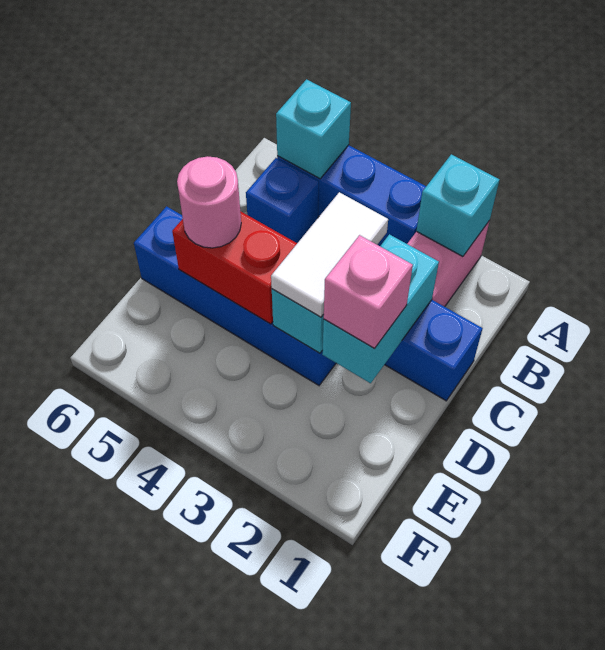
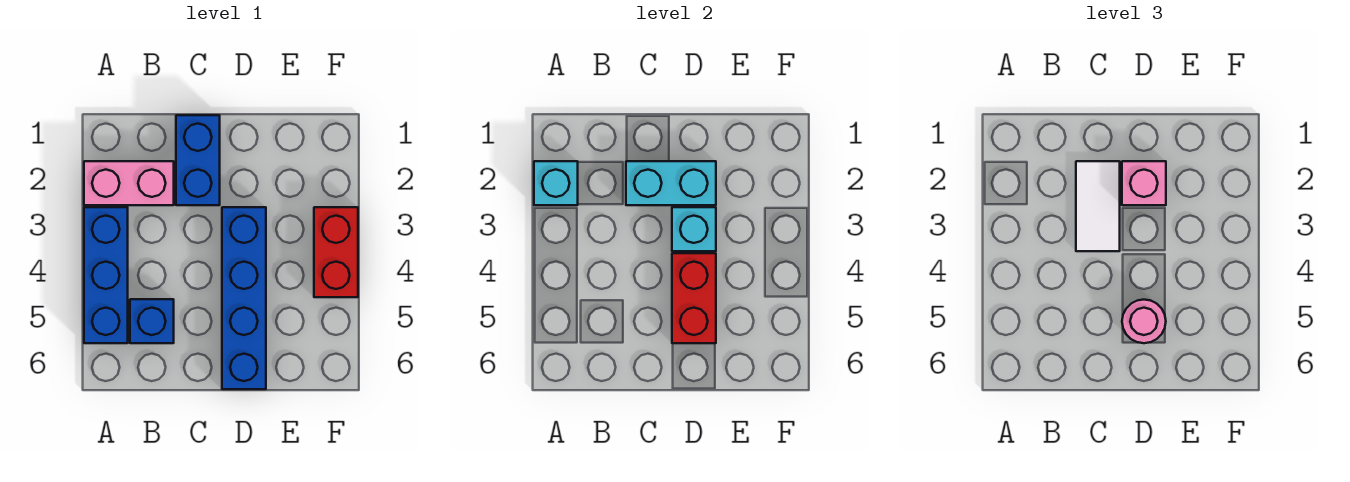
cyan brick A5 level 2 -> none
white tile C3:D3 level 3 -> white tile C2:C3 level 3
none -> red brick F3:F4 level 1

